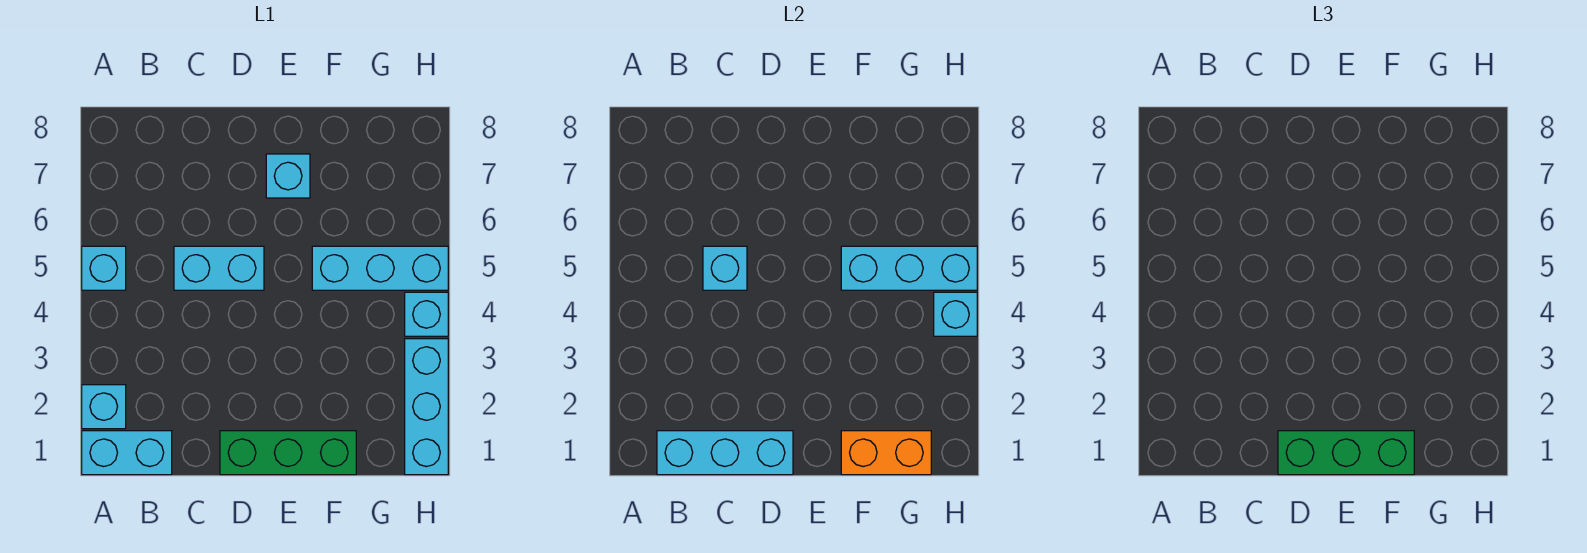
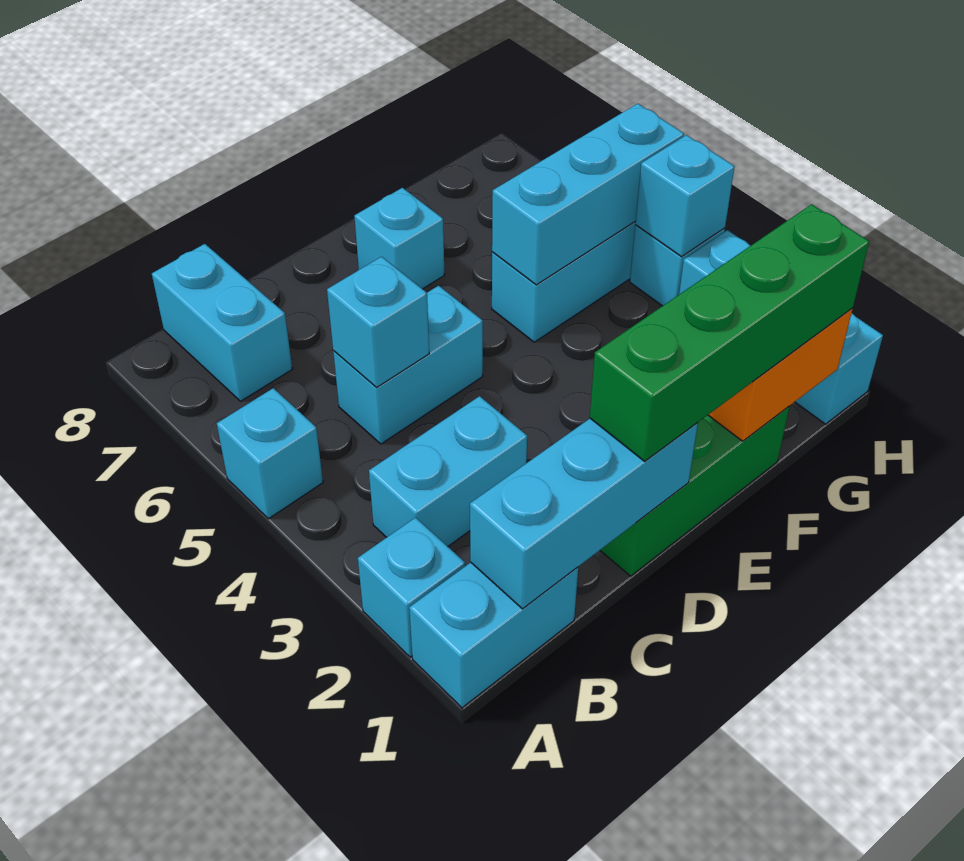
none -> cyan brick B3:C3 level 1
none -> cyan brick B7:B8 level 1
green brick D1:F1 level 3 -> green brick D1:G1 level 3

